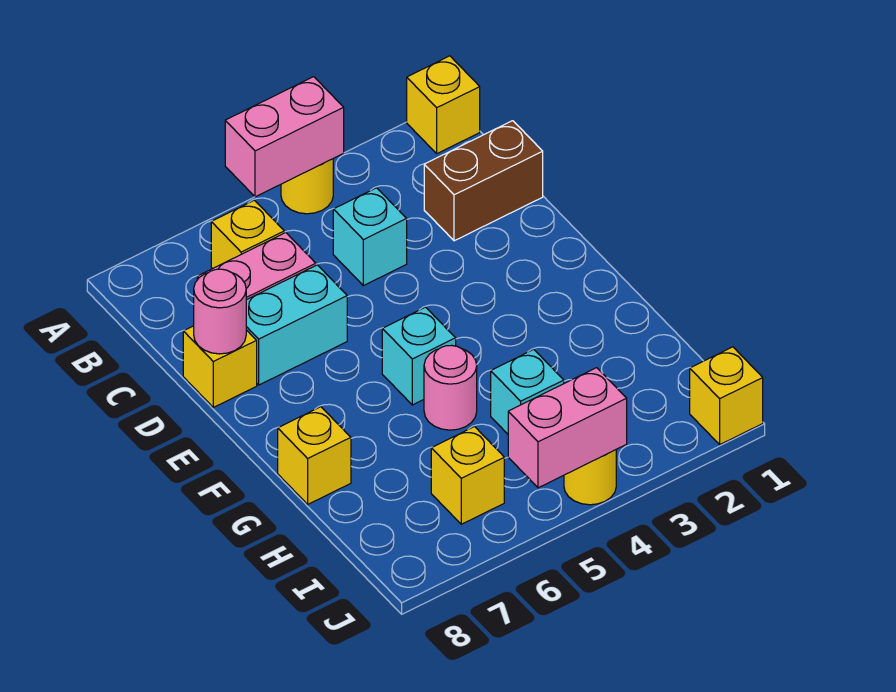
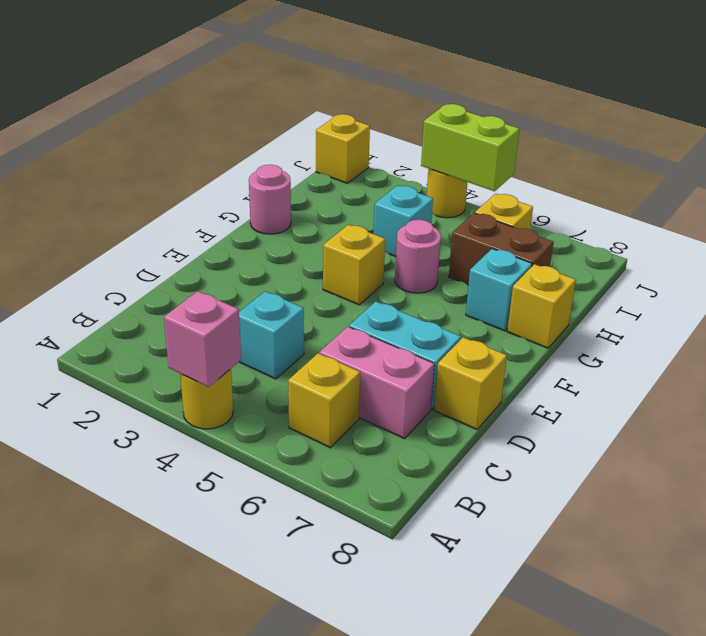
yellow brick A1 level 1 -> yellow brick F4 level 1
pink brick A4:A5 level 2 -> pink brick A4 level 2
brown brick C1:C2 level 1 -> brown brick H6:H7 level 1
pink round brick D8 level 2 -> pink round brick G1 level 1
cyan brick F5 level 1 -> cyan brick G7 level 1
pink brick J4:J5 level 2 -> lime brick J4:J5 level 2

